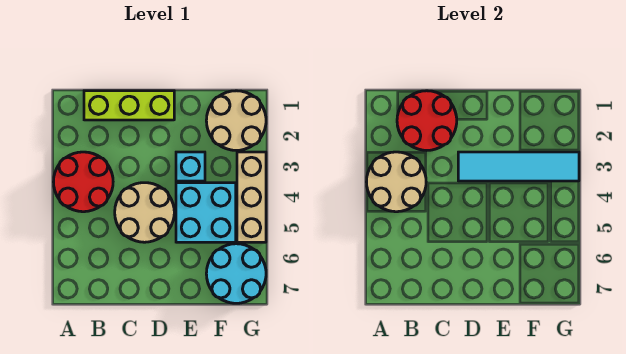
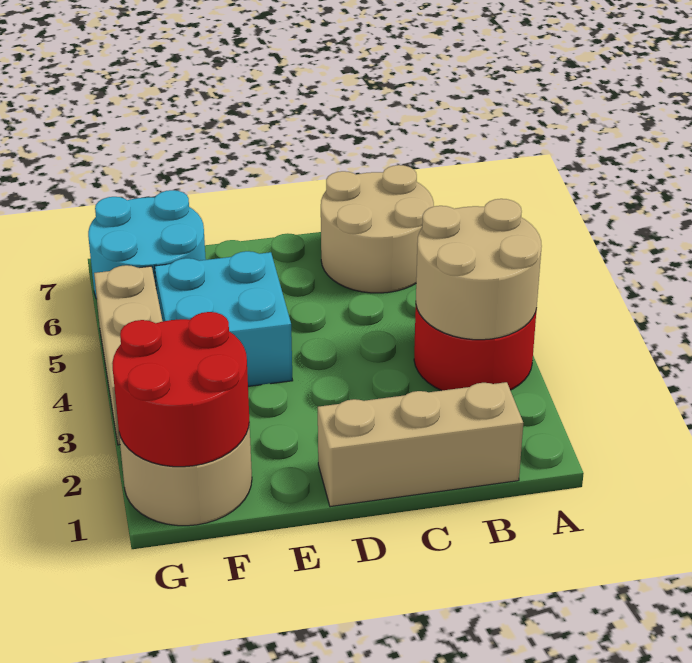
lime brick B1:D1 level 1 -> tan brick B1:D1 level 1
red round brick B1:C2 level 2 -> red round brick F1:G2 level 2
tan round brick C4:D5 level 1 -> tan round brick B6:C7 level 1
cyan tile D3:G3 level 2 -> none
cyan brick E3 level 1 -> none

